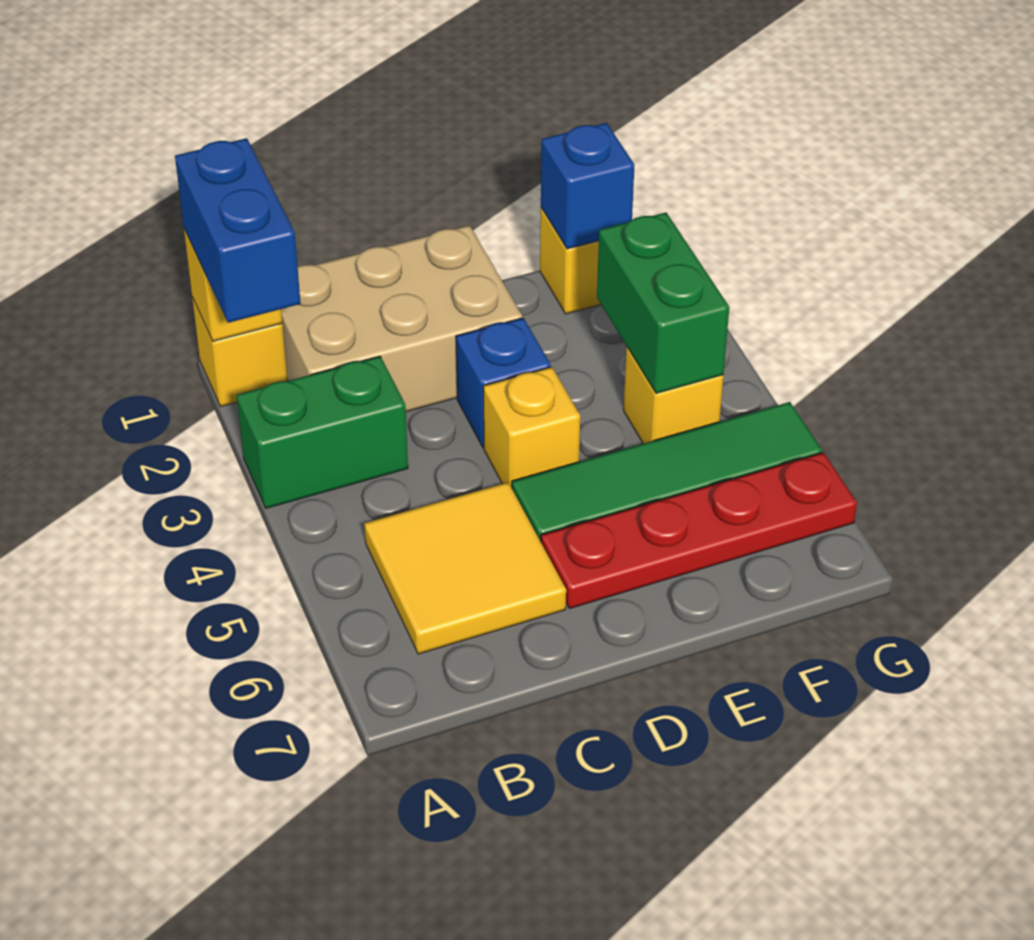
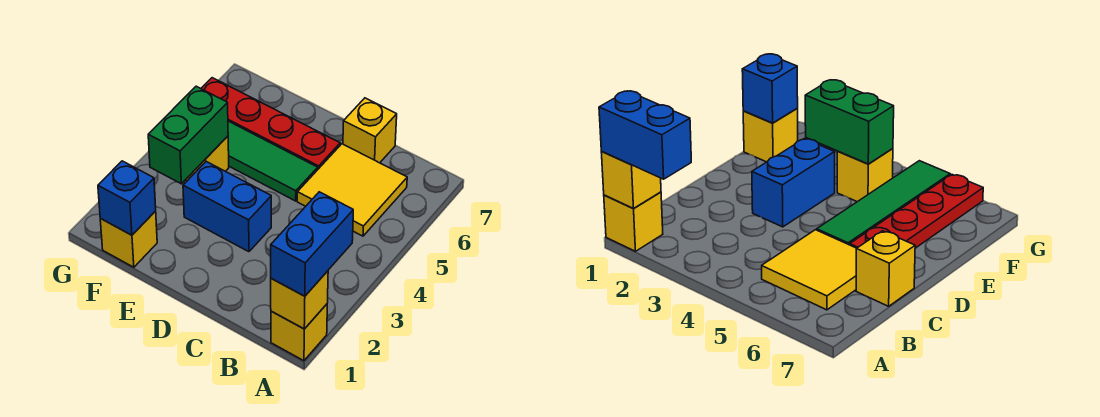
green brick A3:B3 level 1 -> none
tan brick B1:D2 level 1 -> none
blue brick D3 level 1 -> blue brick D3:E3 level 1
yellow brick D4 level 1 -> yellow brick C7 level 1

